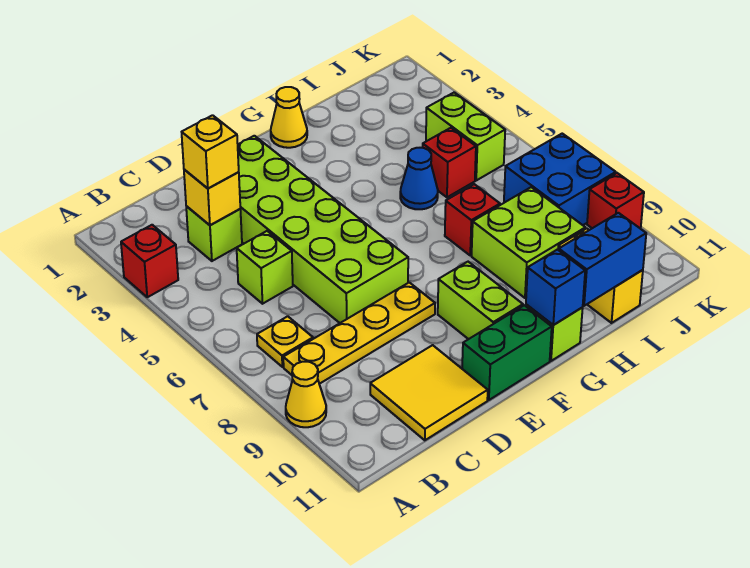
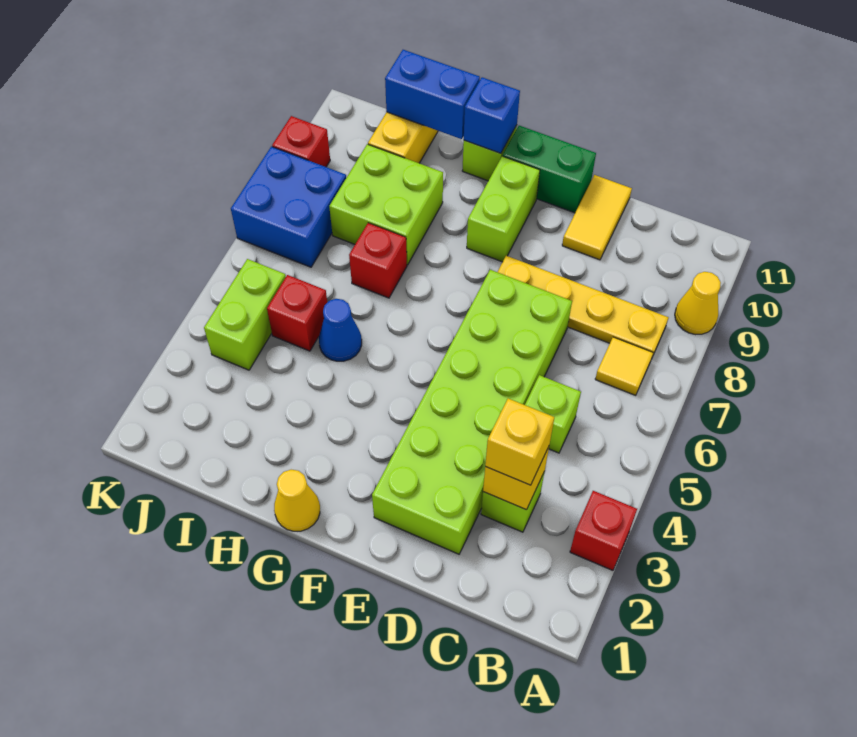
yellow plate B7 level 1 -> yellow tile B7 level 1
yellow tile C10:D11 level 1 -> yellow tile D10:D11 level 1

